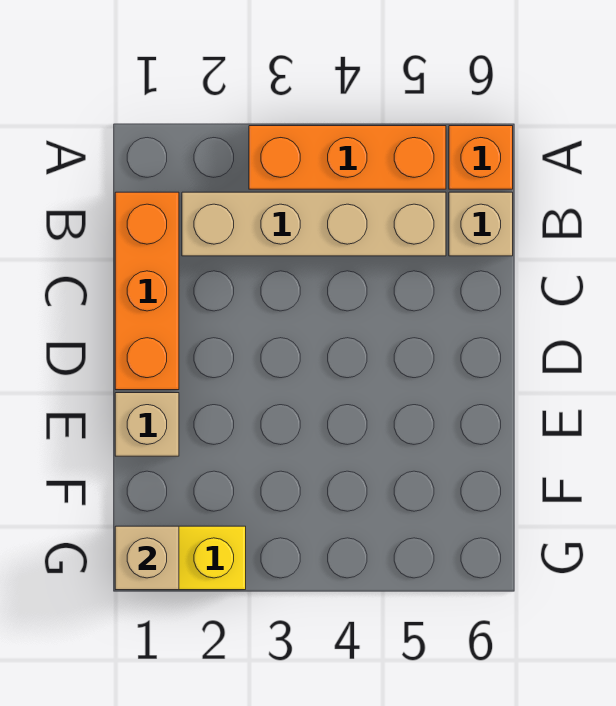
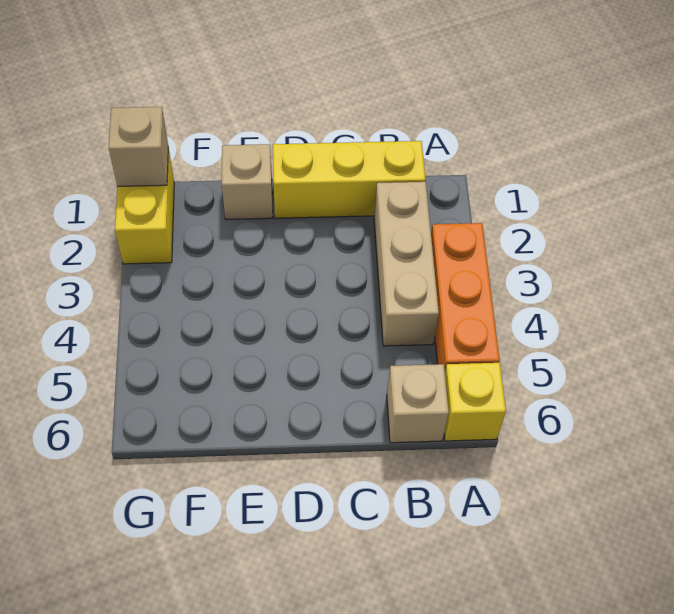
orange brick A6 level 1 -> yellow brick A6 level 1
orange brick B1:D1 level 1 -> yellow brick B1:D1 level 1
tan brick B2:B5 level 1 -> tan brick B2:B4 level 1

